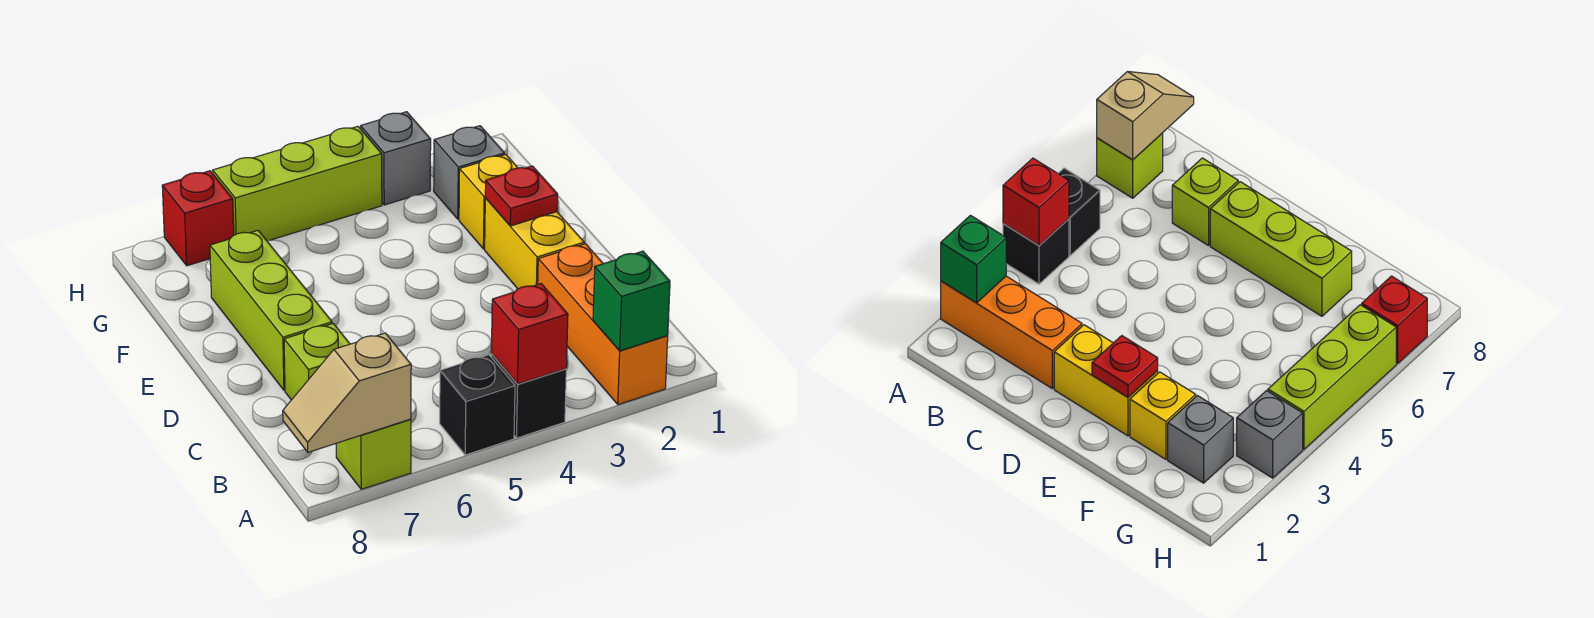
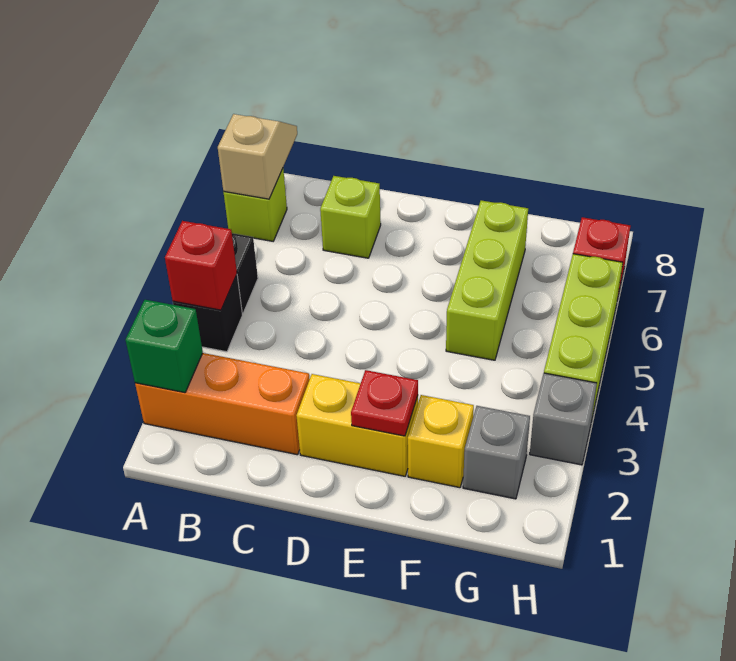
lime brick D7:F7 level 1 -> lime brick F5:F7 level 1

